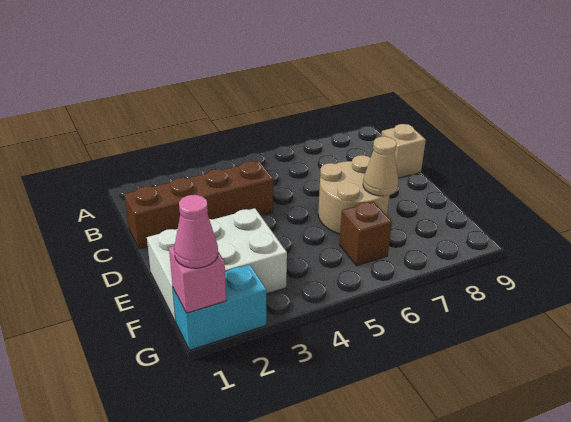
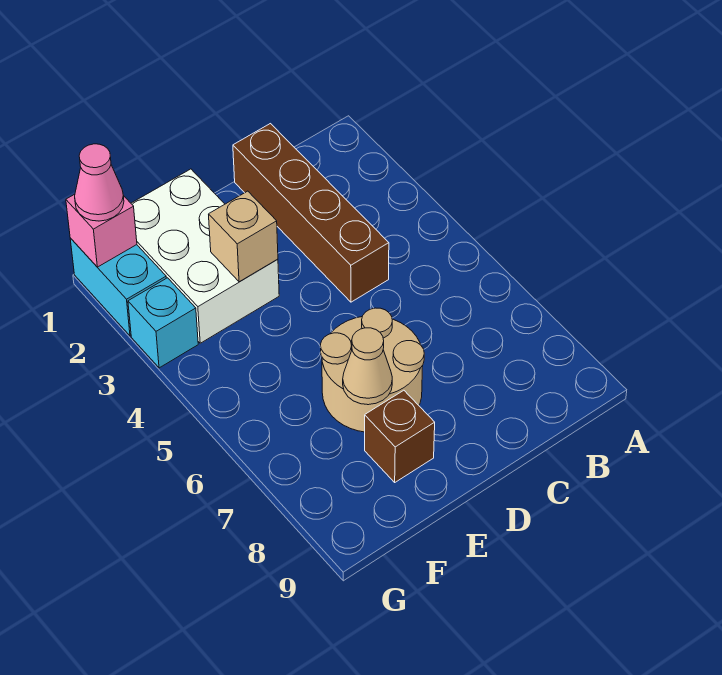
tan brick C9 level 1 -> tan brick E3 level 2
brown brick F6 level 1 -> brown brick E8 level 1
none -> cyan brick G3 level 1

